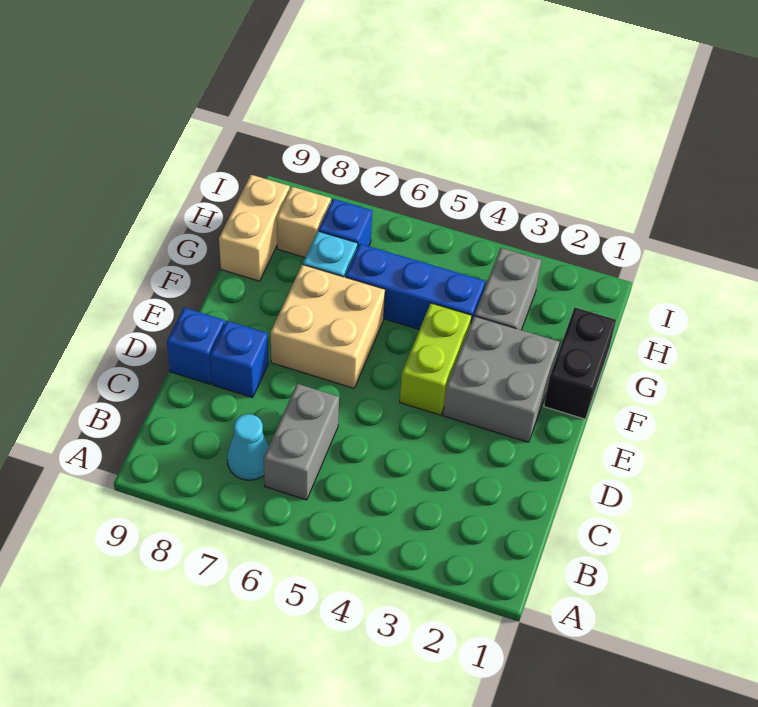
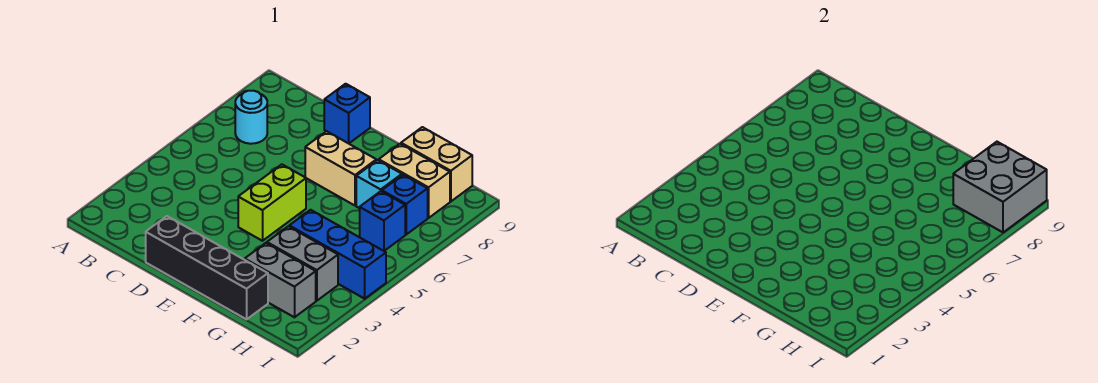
grey brick B6:C6 level 1 -> grey brick G2:H2 level 1
cyan cone B7 level 1 -> cyan round brick B7 level 1
blue brick D8 level 1 -> blue brick H6 level 1
grey brick E2:F3 level 1 -> grey brick H8:I9 level 2
lime brick E4:F4 level 1 -> lime brick E4:E5 level 1
tan brick E6:F7 level 1 -> tan brick E7:F7 level 1
black brick F1:G1 level 1 -> black brick D1:G1 level 1
blue brick G4:G6 level 1 -> blue brick G4:I4 level 1
tan brick H8 level 1 -> tan brick G8:H8 level 1

